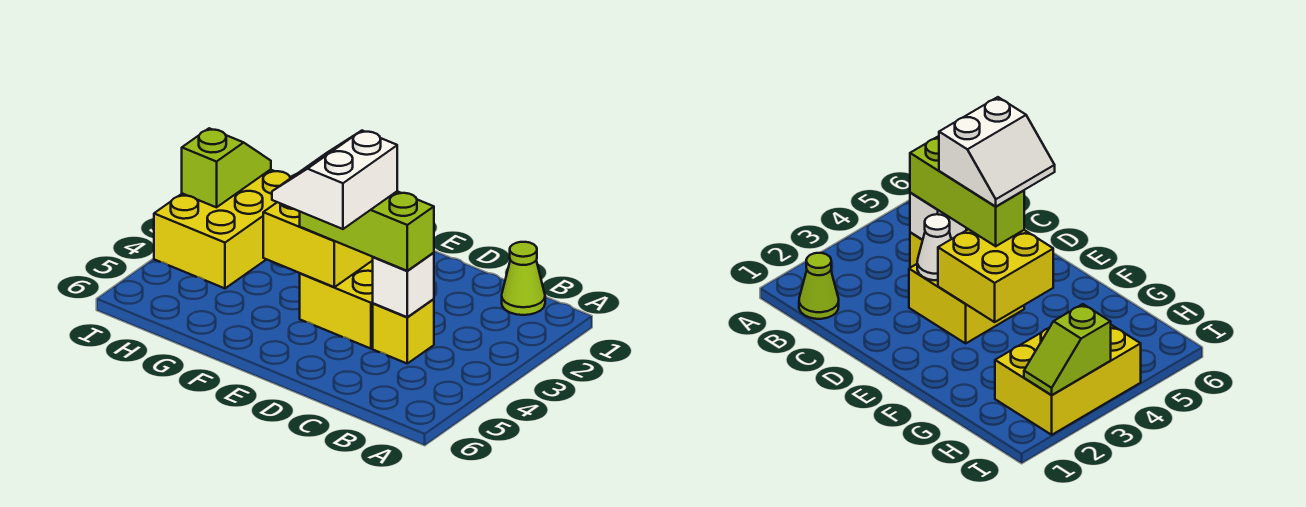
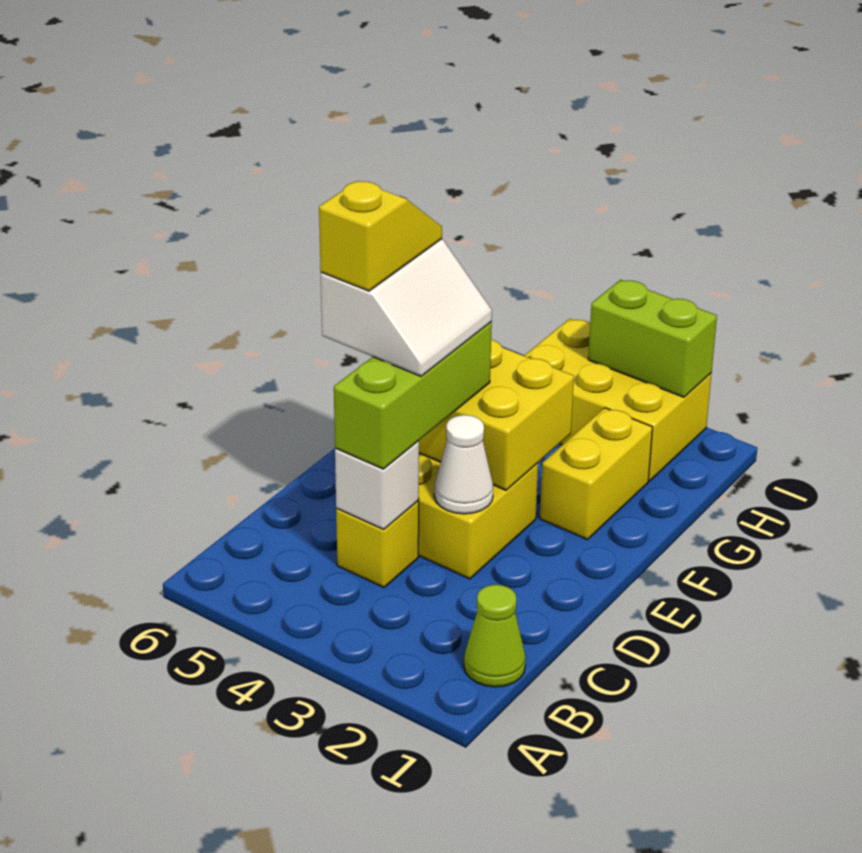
white slope D4:E5 level 4 top D -> white slope D4:E5 level 4 top 5
none -> yellow slope D5:E5 level 5 top D
none -> yellow brick F2:G2 level 1
lime slope I2:I3 level 2 top 3 -> lime brick I2:I3 level 2

